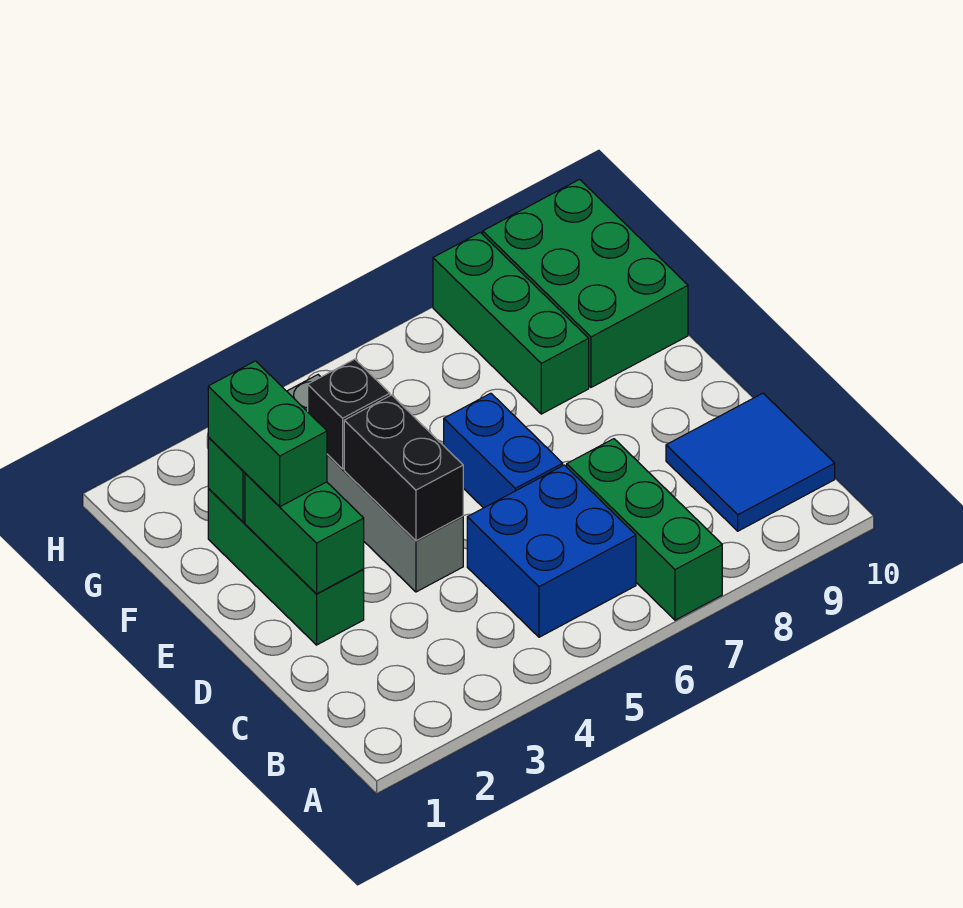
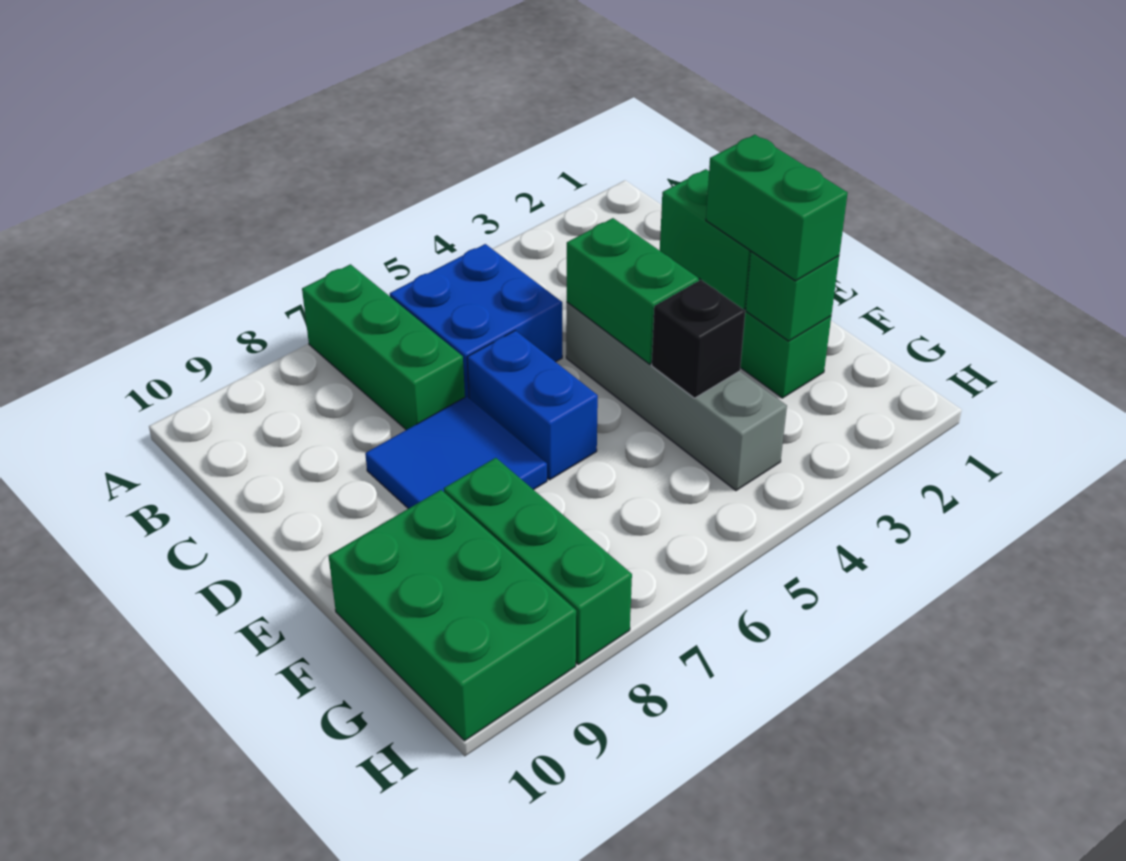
blue tile B9:C10 level 1 -> blue tile D7:E8 level 1
black brick D4:E4 level 2 -> green brick D4:E4 level 2

